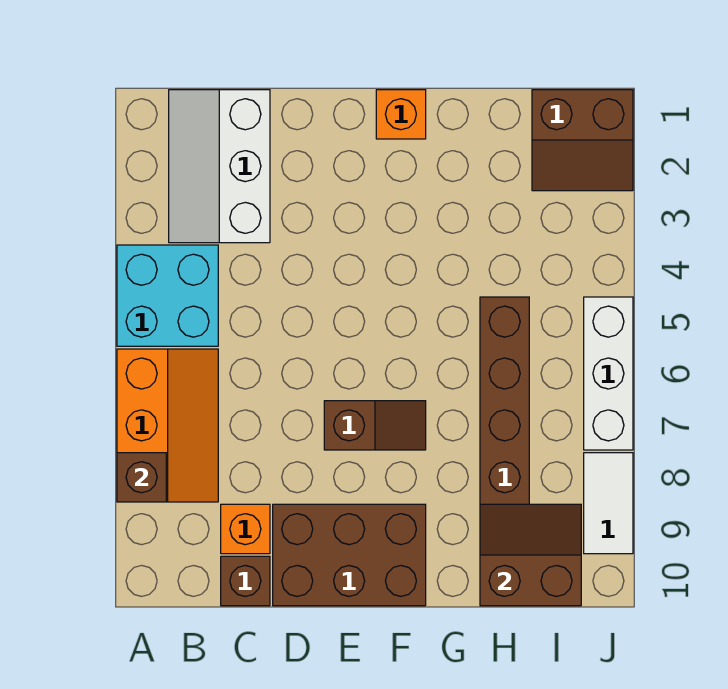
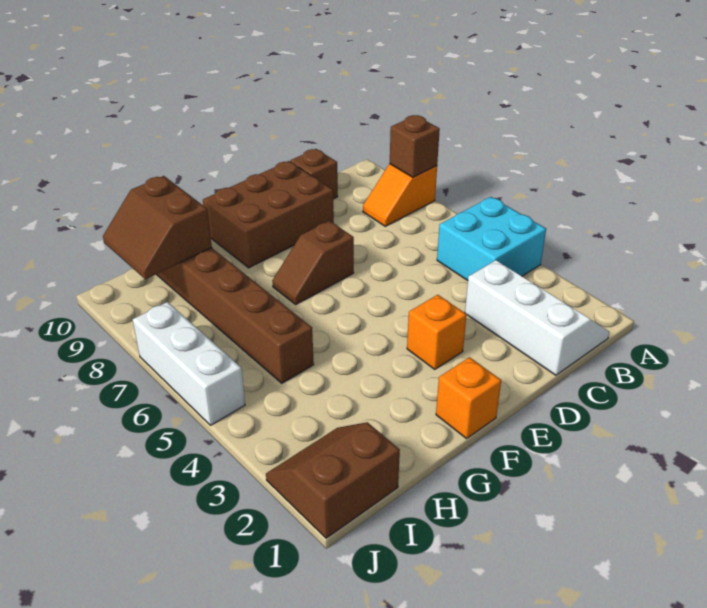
orange slope A6:B8 level 1 top A -> orange slope A8:B8 level 1 top A
orange brick C9 level 1 -> orange brick E3 level 1
brown slope H9:I10 level 2 top 10 -> brown slope H9:I10 level 2 top H
white tile J8:J9 level 1 -> none

